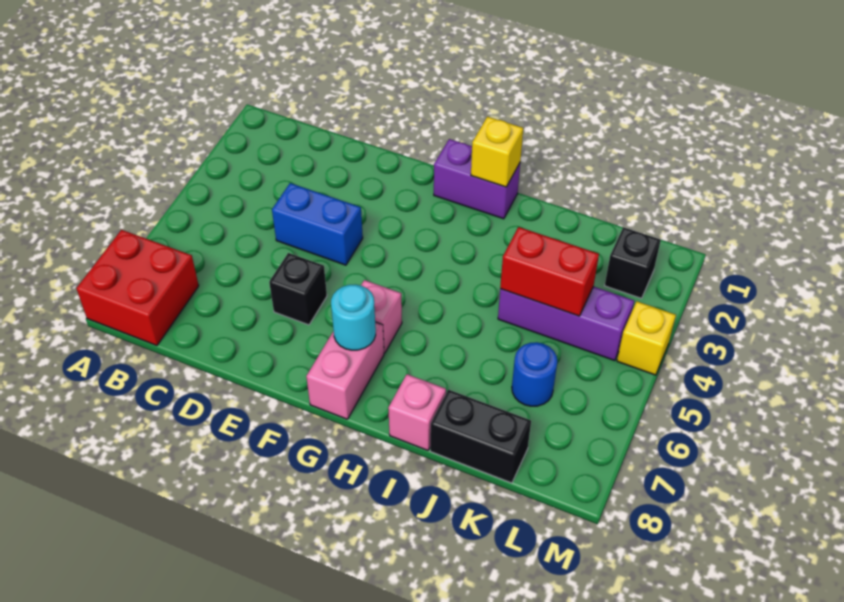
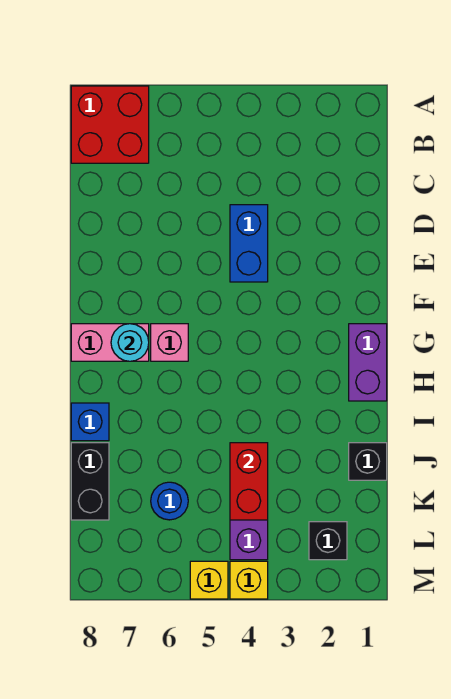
black brick E6 level 1 -> black brick J1 level 1
yellow brick H1 level 2 -> yellow brick M5 level 1
pink brick I8 level 1 -> blue brick I8 level 1

